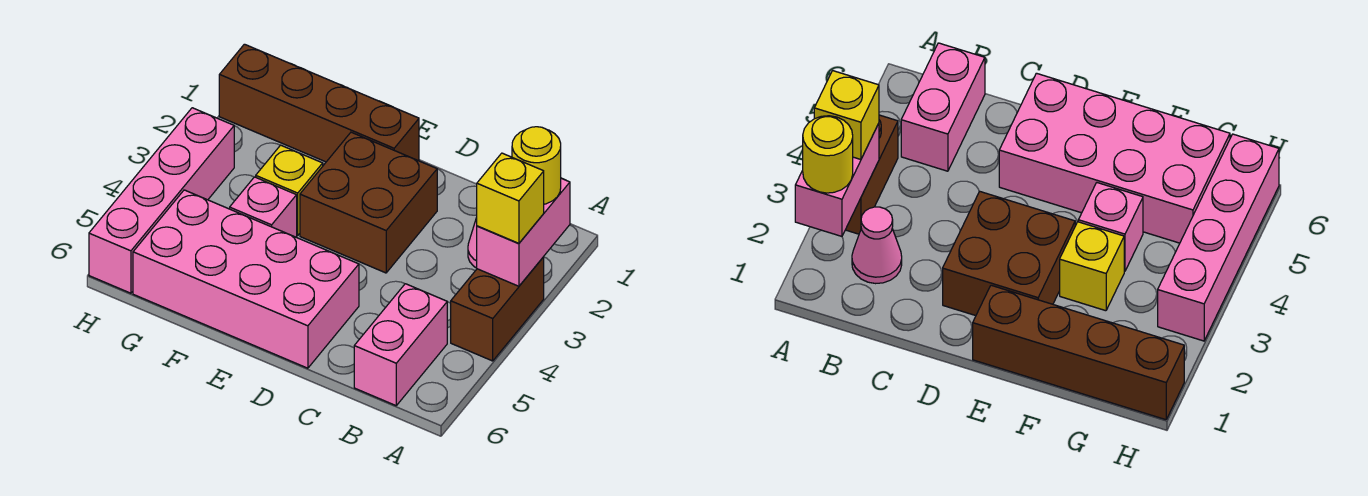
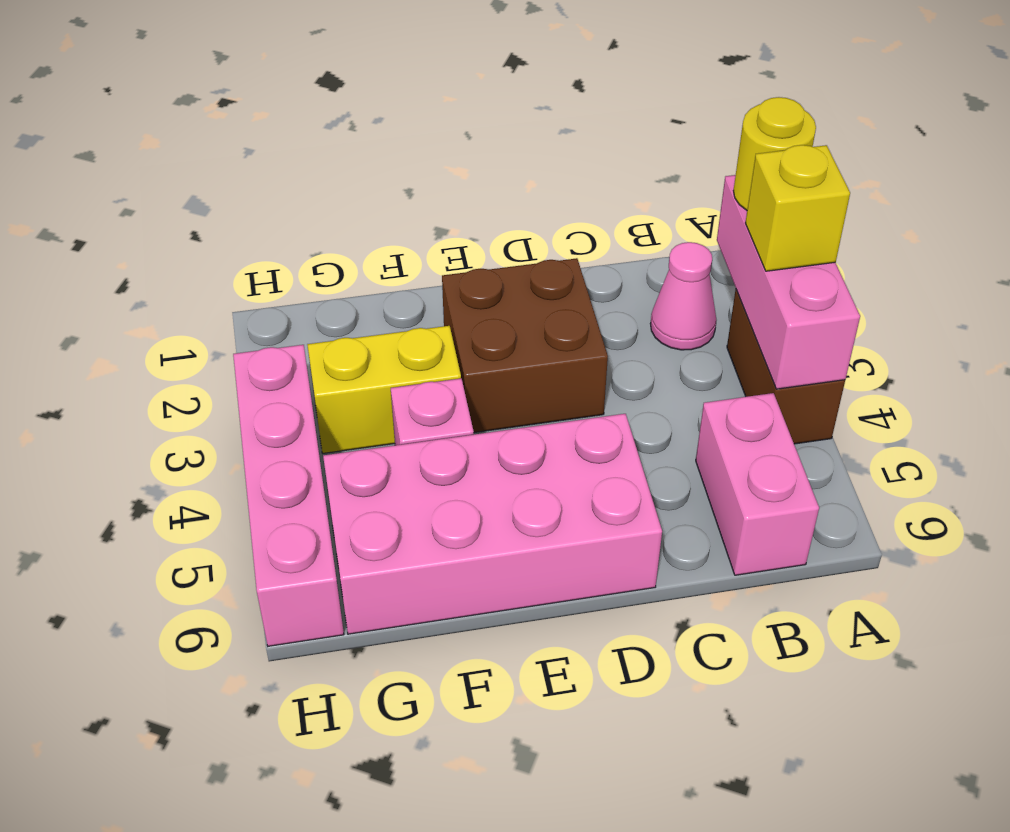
pink brick A2:A3 level 2 -> pink brick A2:A4 level 2
brown brick E1:H1 level 1 -> none
yellow brick F3 level 1 -> yellow brick F3:G3 level 1

